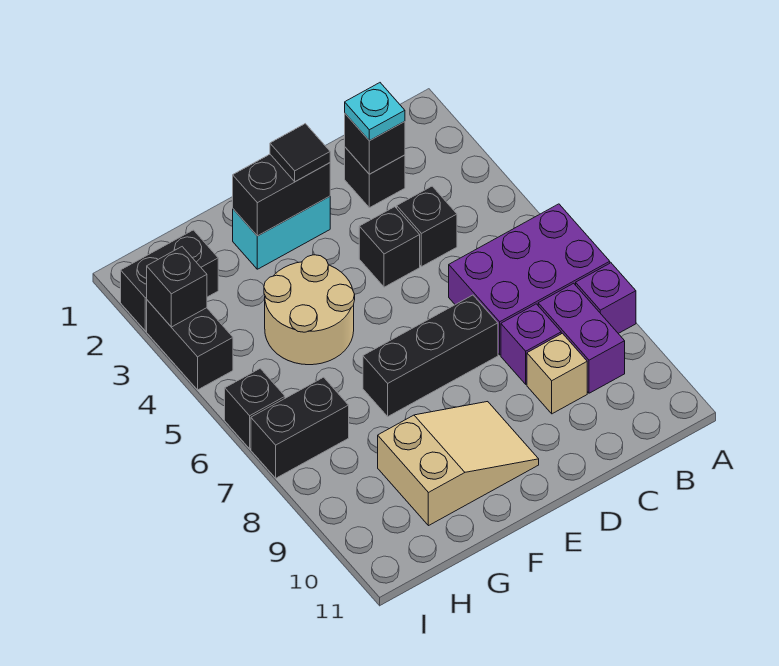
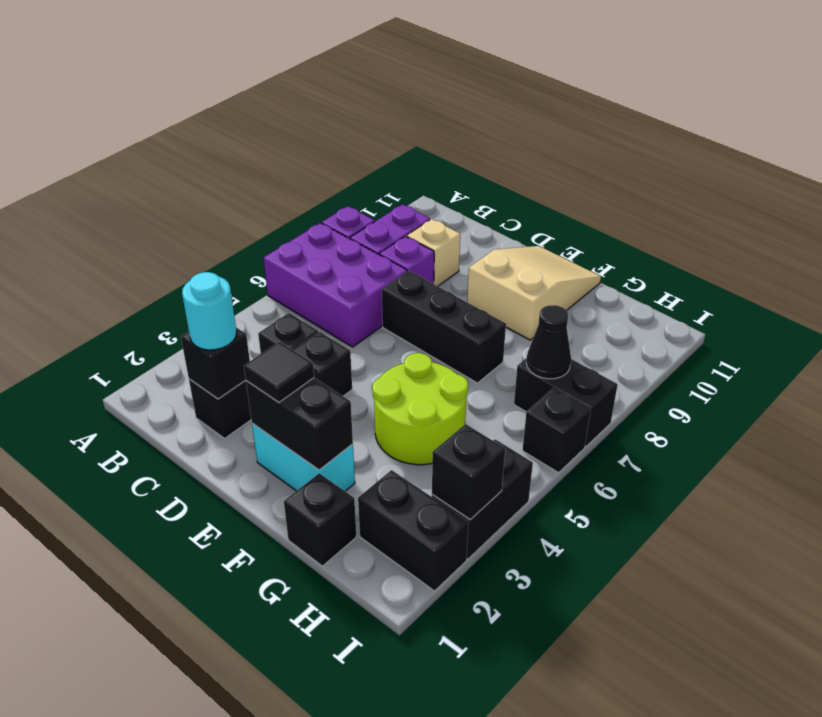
cyan plate C2 level 3 -> cyan round brick C2 level 3
tan slope E9:G10 level 1 top G -> tan slope E9:F11 level 1 top 9
tan round brick F4:G5 level 1 -> lime round brick F4:G5 level 1
none -> black brick G1 level 1
none -> black cone H7 level 2

